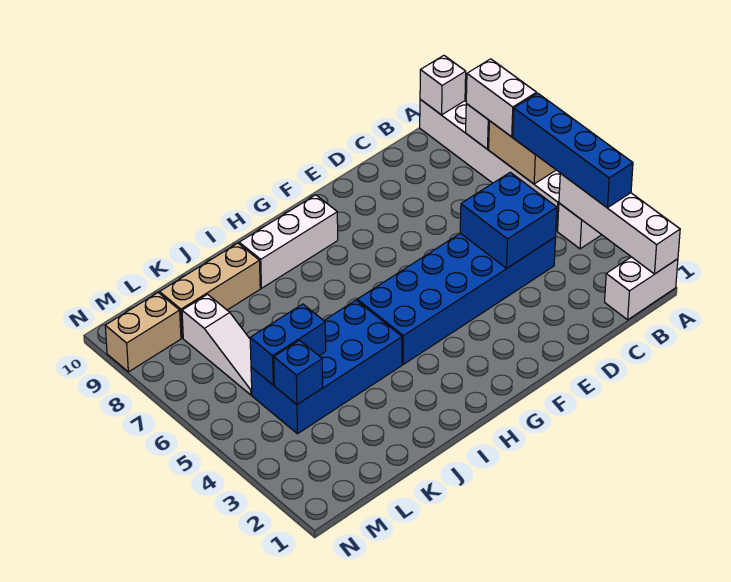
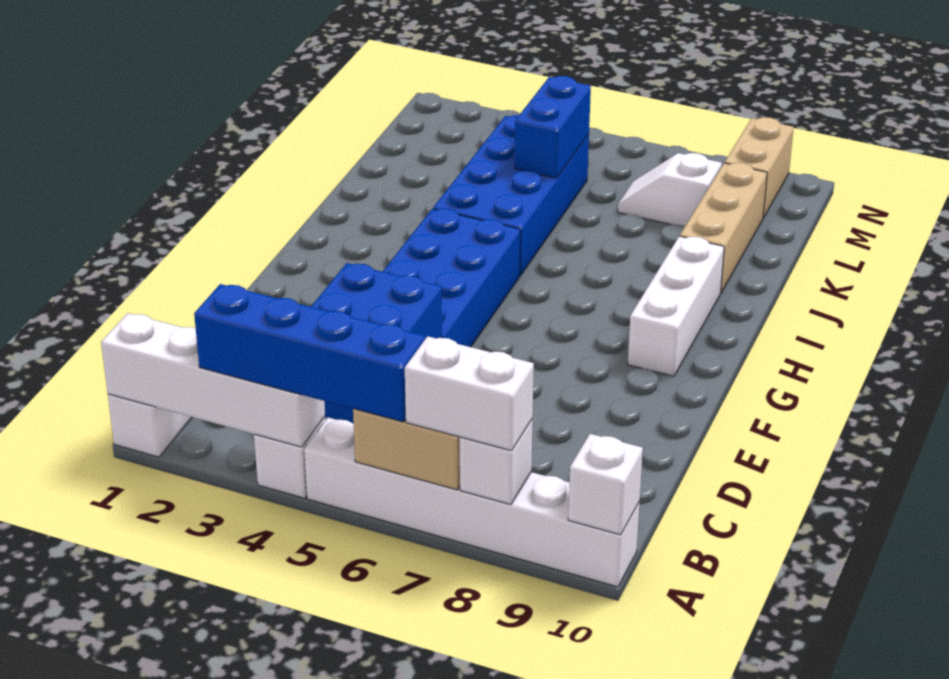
blue brick L4 level 2 -> none
white slope L6:L8 level 1 top 8 -> white slope L7:L8 level 1 top 8

